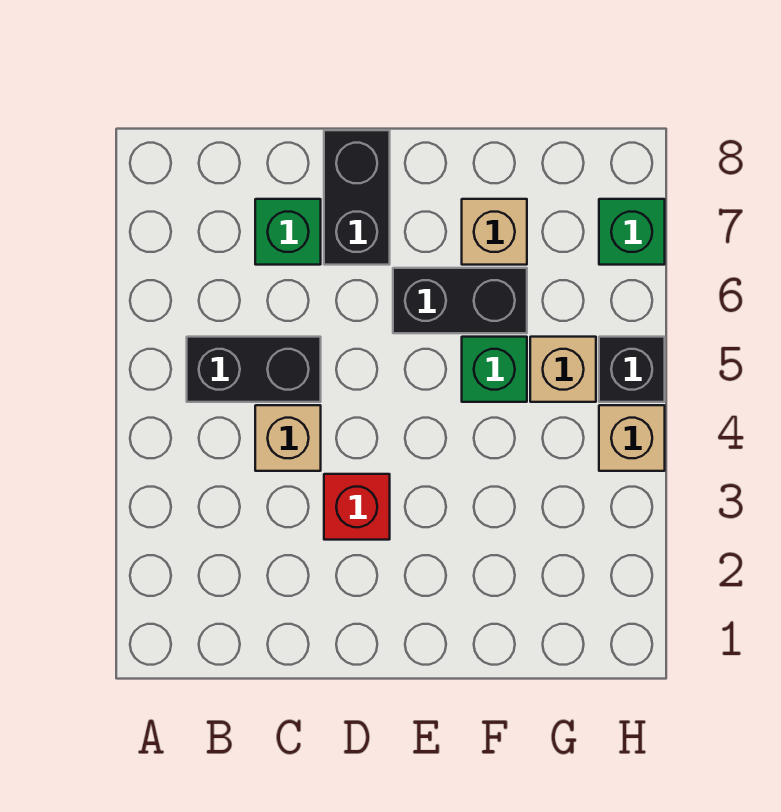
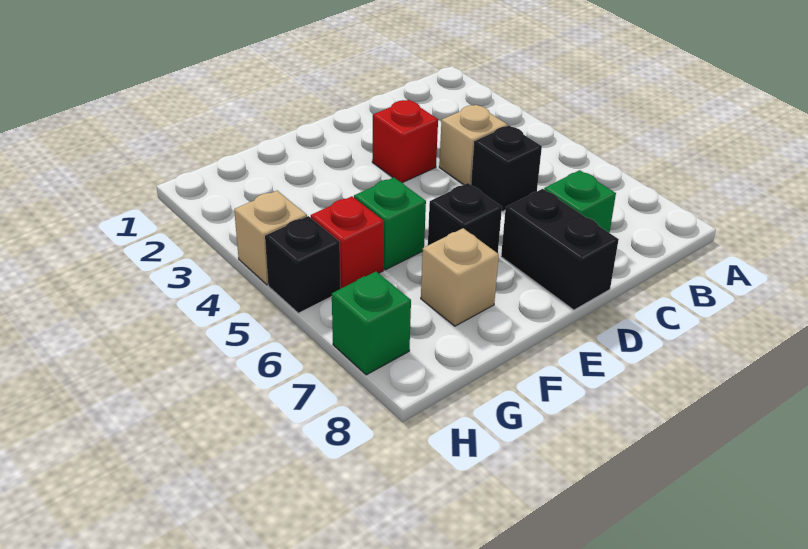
black brick B5:C5 level 1 -> black brick C5 level 1
black brick E6:F6 level 1 -> black brick E6 level 1
tan brick G5 level 1 -> red brick G5 level 1

